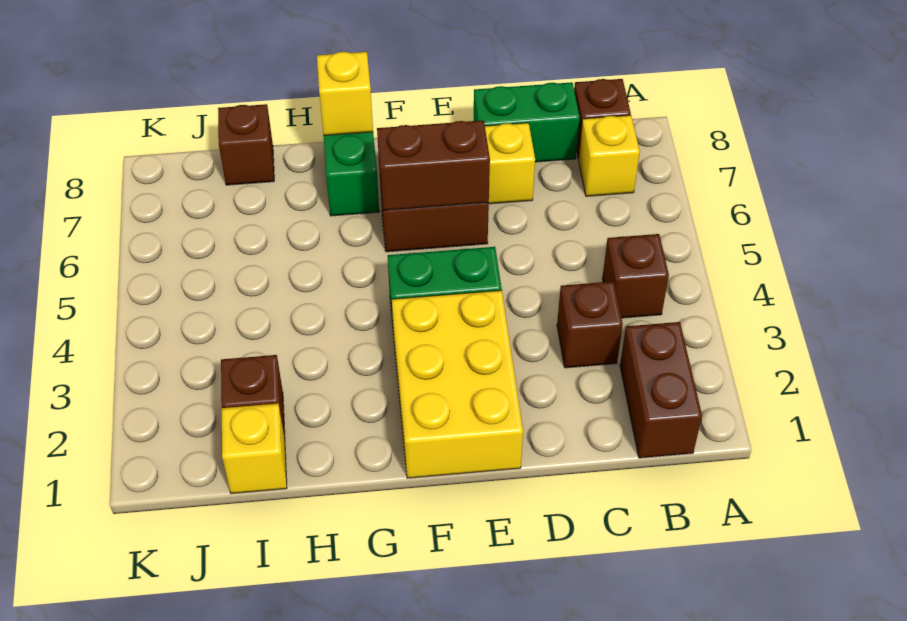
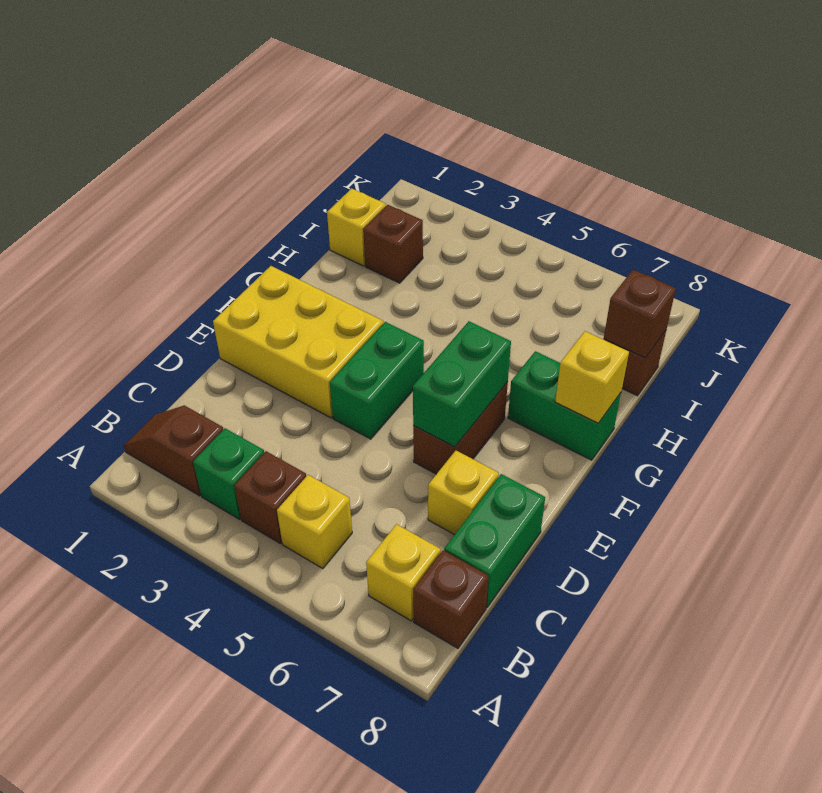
brown brick B1:B2 level 1 -> brown slope B1:B2 level 1 top 2
none -> green brick B3 level 1
none -> yellow brick B5 level 1
brown brick C3 level 1 -> brown brick I8 level 2
brown brick E6:F6 level 2 -> green brick E6:F6 level 2

